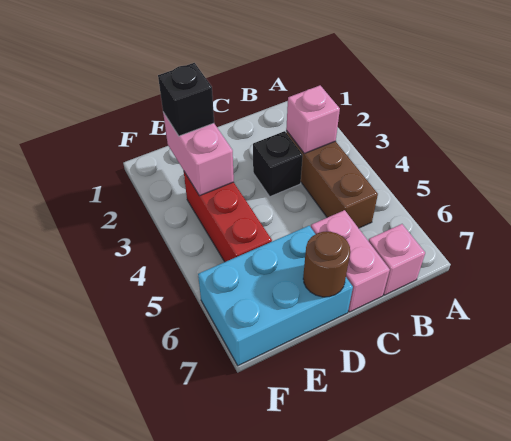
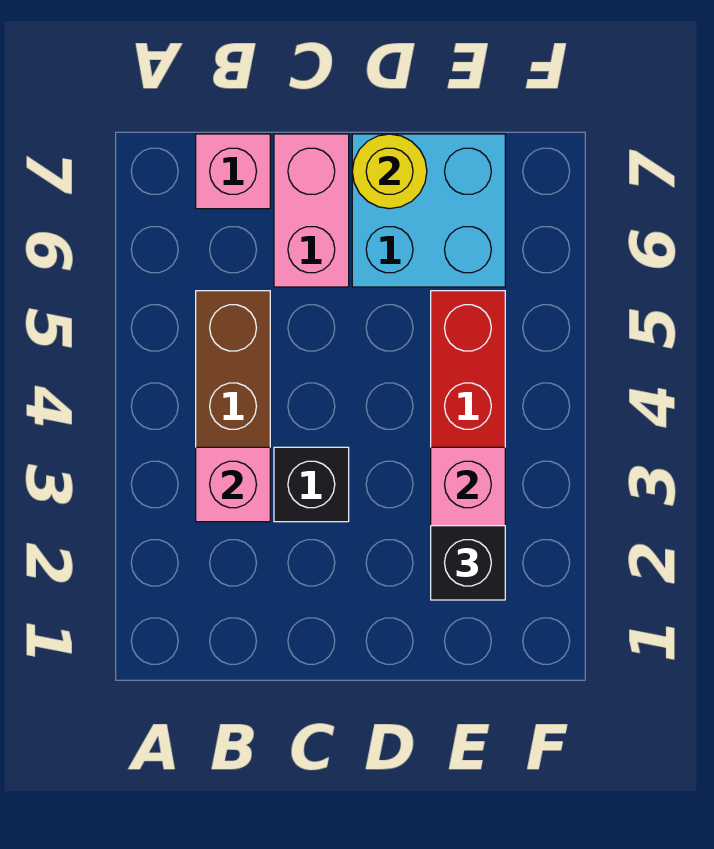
cyan brick D6:F7 level 1 -> cyan brick D6:E7 level 1
brown round brick D7 level 2 -> yellow round brick D7 level 2

